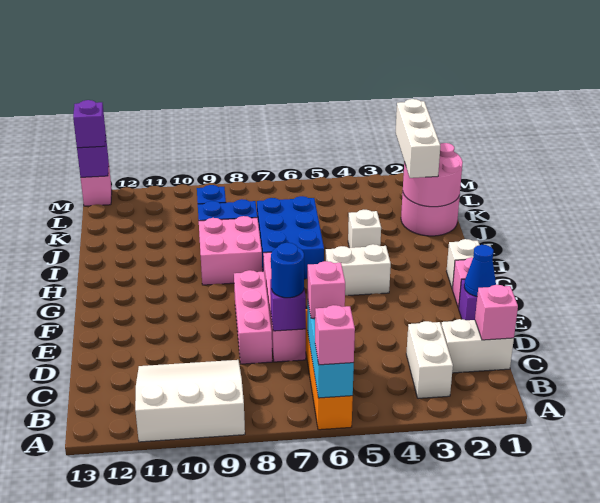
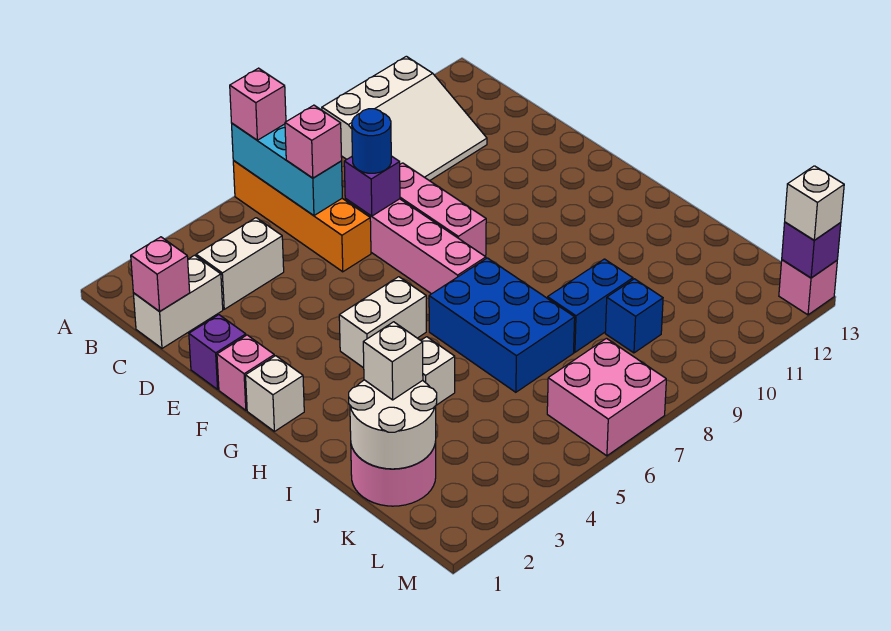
white brick B3:C3 level 1 -> white brick C3:C4 level 1
blue cone E1 level 2 -> none
pink brick H8:I9 level 1 -> pink brick L6:M7 level 1
pink round brick J1:K2 level 2 -> white round brick J1:K2 level 2
white brick J2:L2 level 3 -> white brick J2 level 3
purple brick M13 level 3 -> white brick M13 level 3

